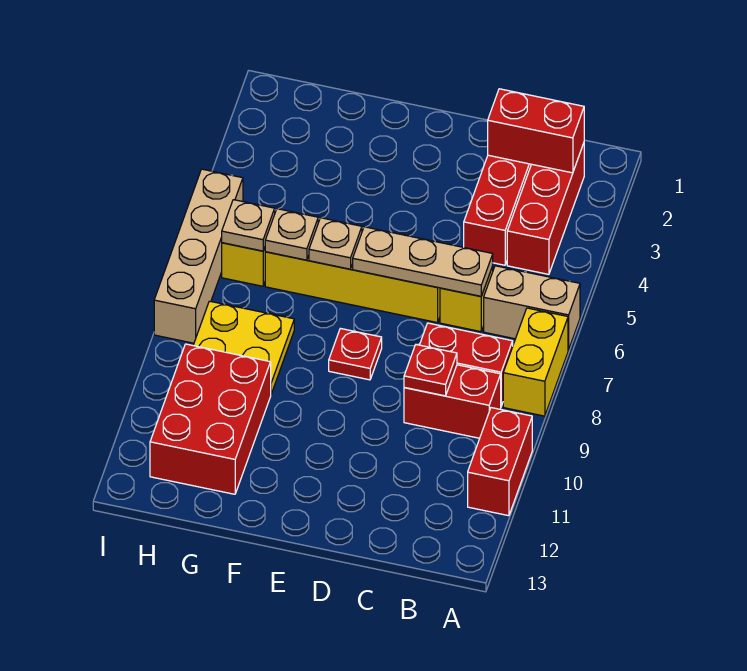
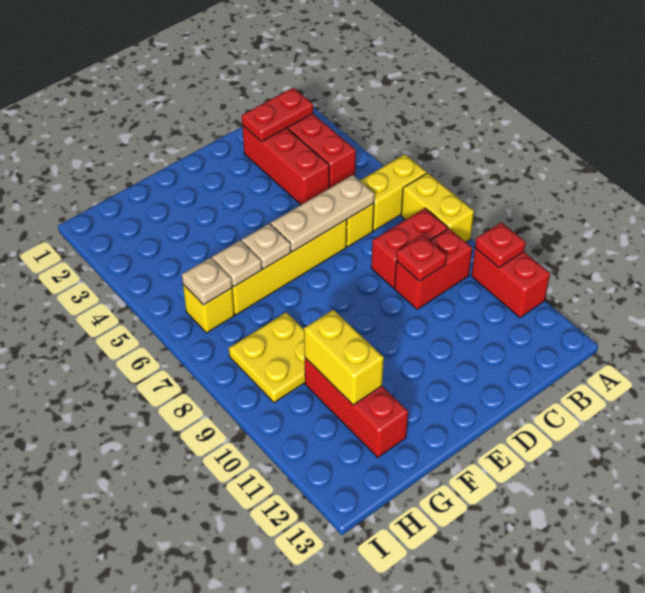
tan brick A6:B6 level 1 -> yellow brick A6:B6 level 1
red brick B2:C2 level 2 -> red plate B2:C2 level 2
red plate E8 level 1 -> red plate A10 level 2
red brick G10:H12 level 1 -> red brick G10:G12 level 1
none -> yellow brick G10:G11 level 2
tan brick I5:I8 level 1 -> none

